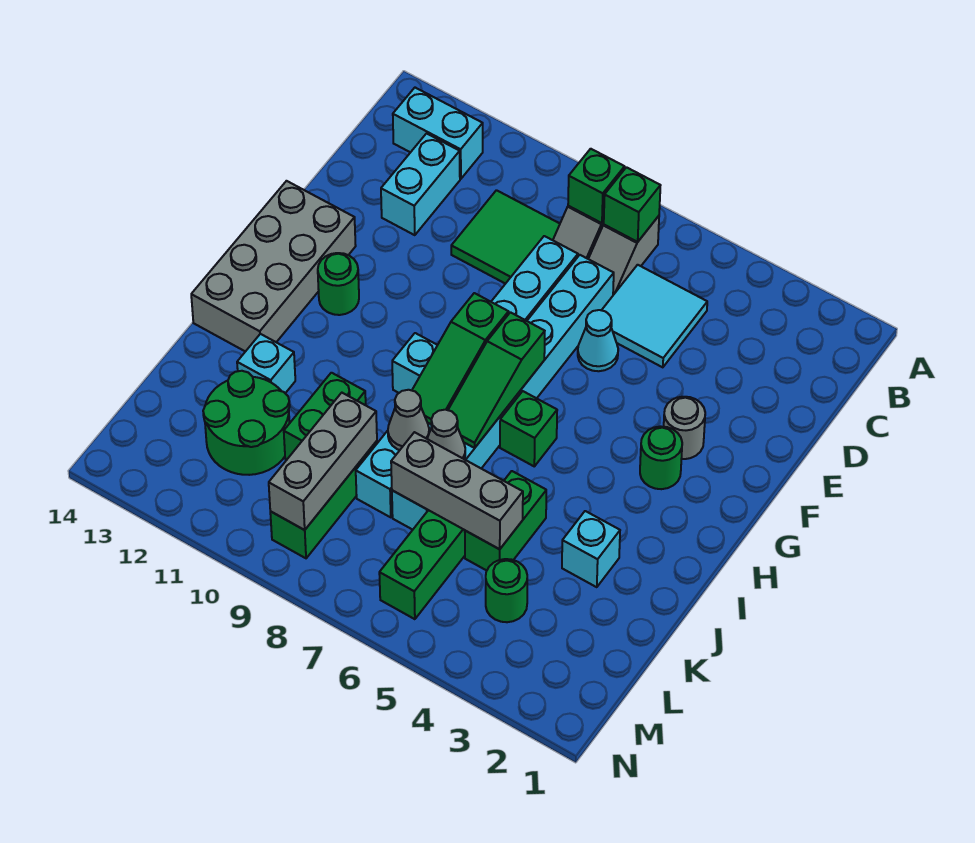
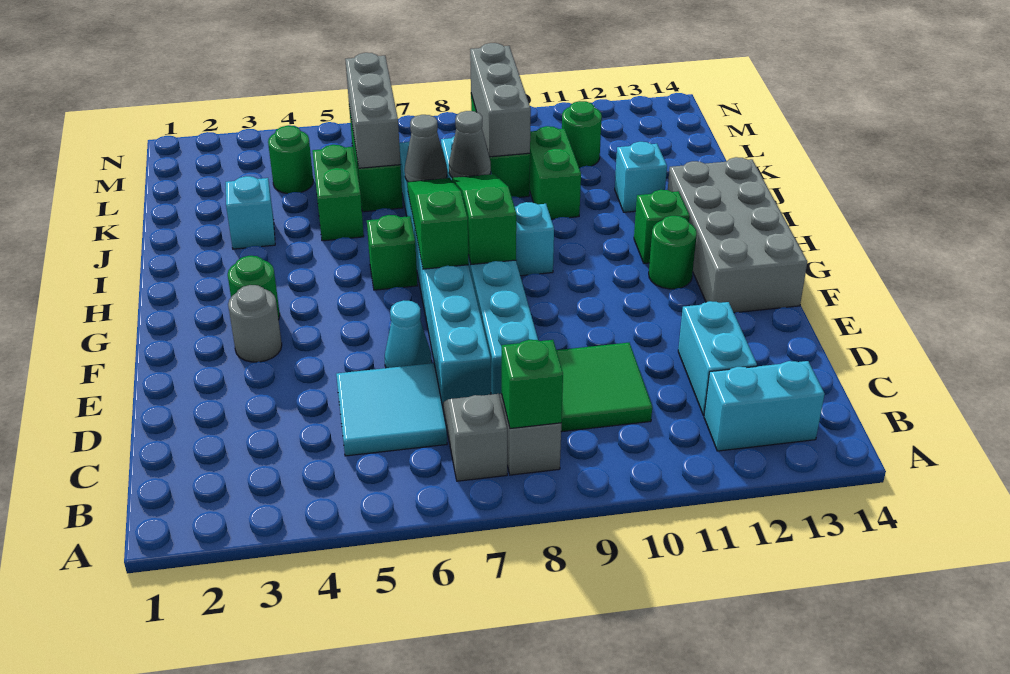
green brick B7 level 2 -> green brick H12 level 1
grey brick K5:K7 level 2 -> grey brick K6:M6 level 2
green round brick K11:L12 level 1 -> green round brick L11 level 1

